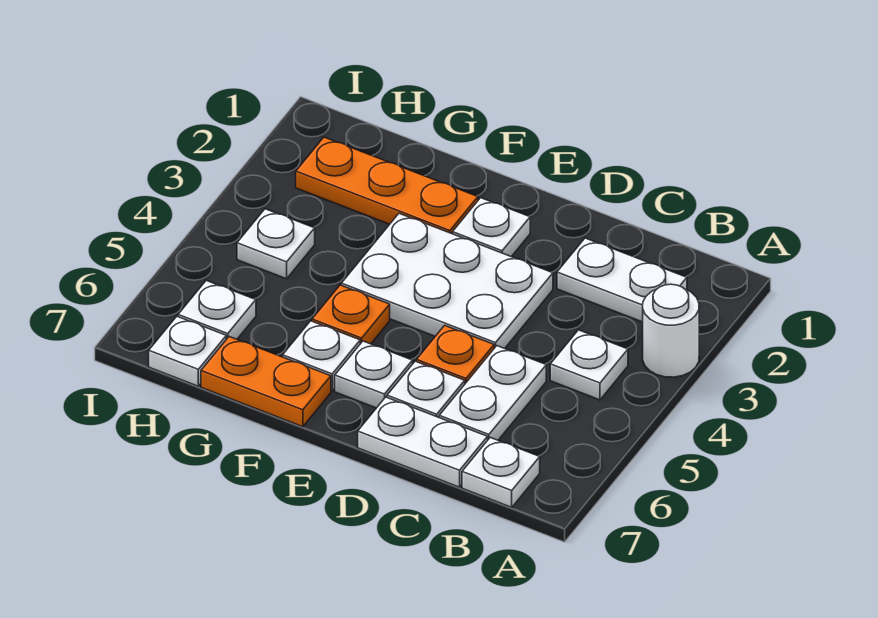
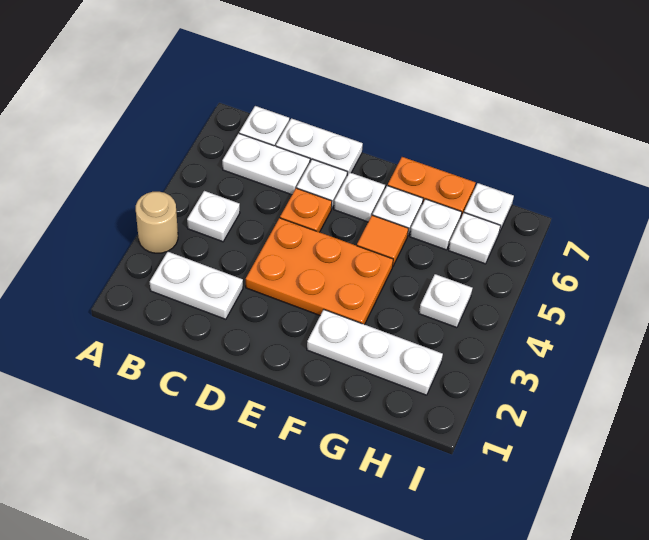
white round brick A3 level 1 -> tan round brick A3 level 1
white plate C5:C6 level 1 -> white plate B6:C6 level 1
white plate D3:F4 level 1 -> orange plate D3:F4 level 1
white plate E2 level 1 -> white plate G6 level 1
orange plate F2:H2 level 1 -> white plate F2:H2 level 1
orange plate F5 level 1 -> orange tile F5 level 1

